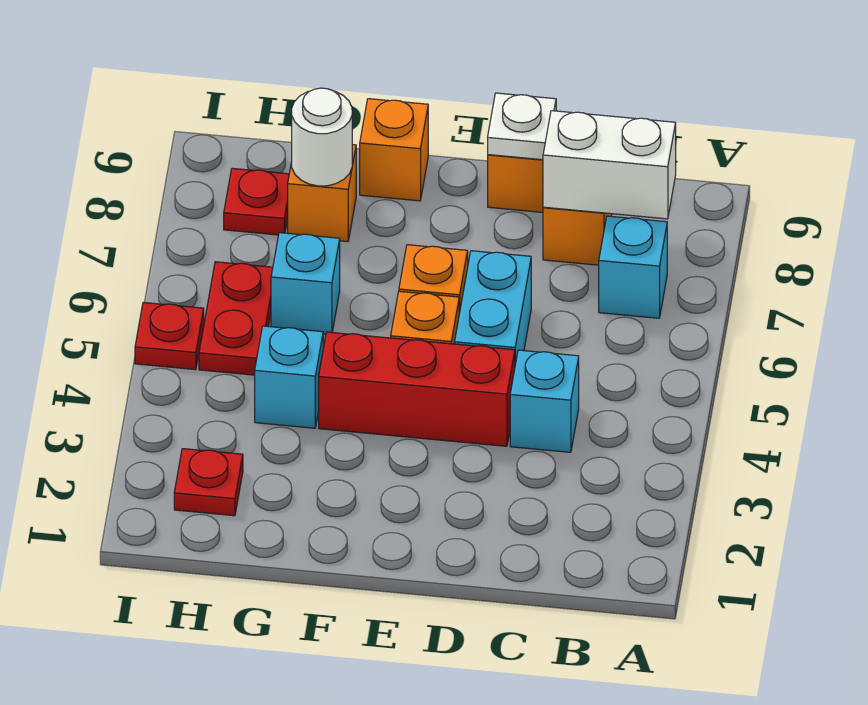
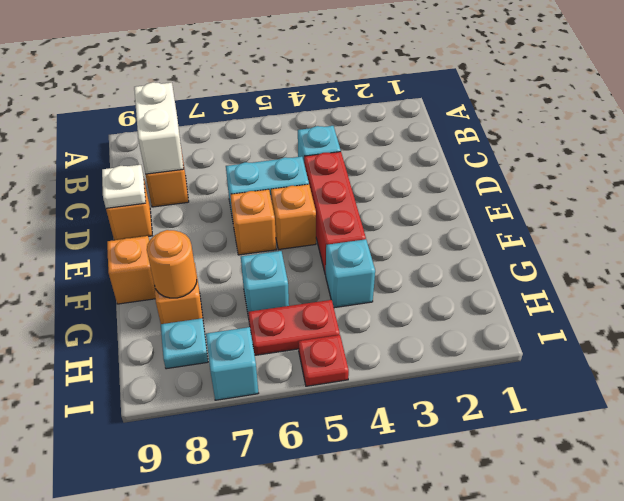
cyan brick B7 level 1 -> cyan brick I7 level 1
white round brick G8 level 2 -> orange round brick G8 level 2
red plate H2 level 1 -> none
red plate H8 level 1 -> cyan plate H8 level 1

